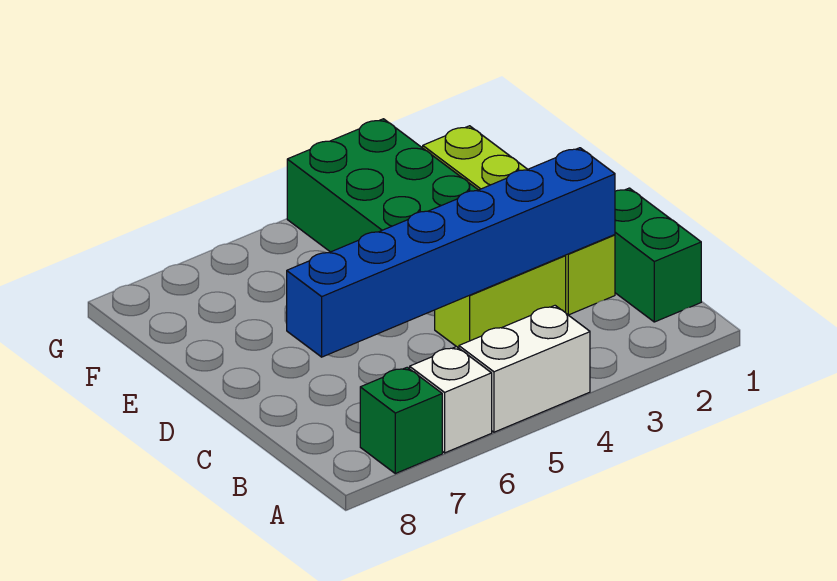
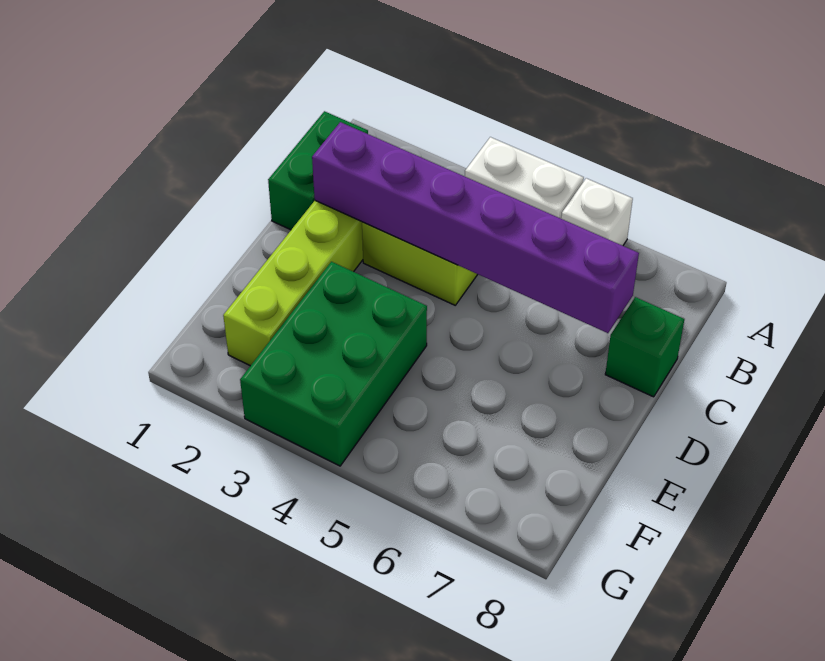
green brick A7 level 1 -> green brick C8 level 1
blue brick C2:C7 level 2 -> purple brick C2:C7 level 2

